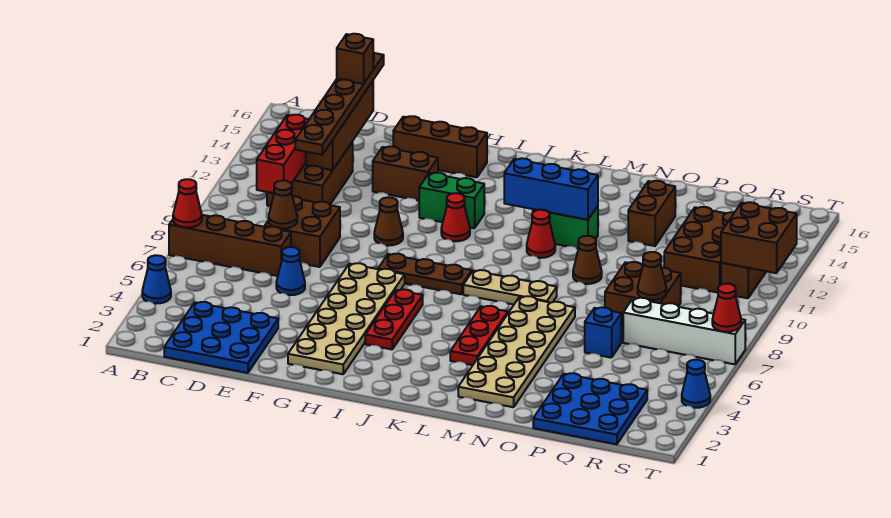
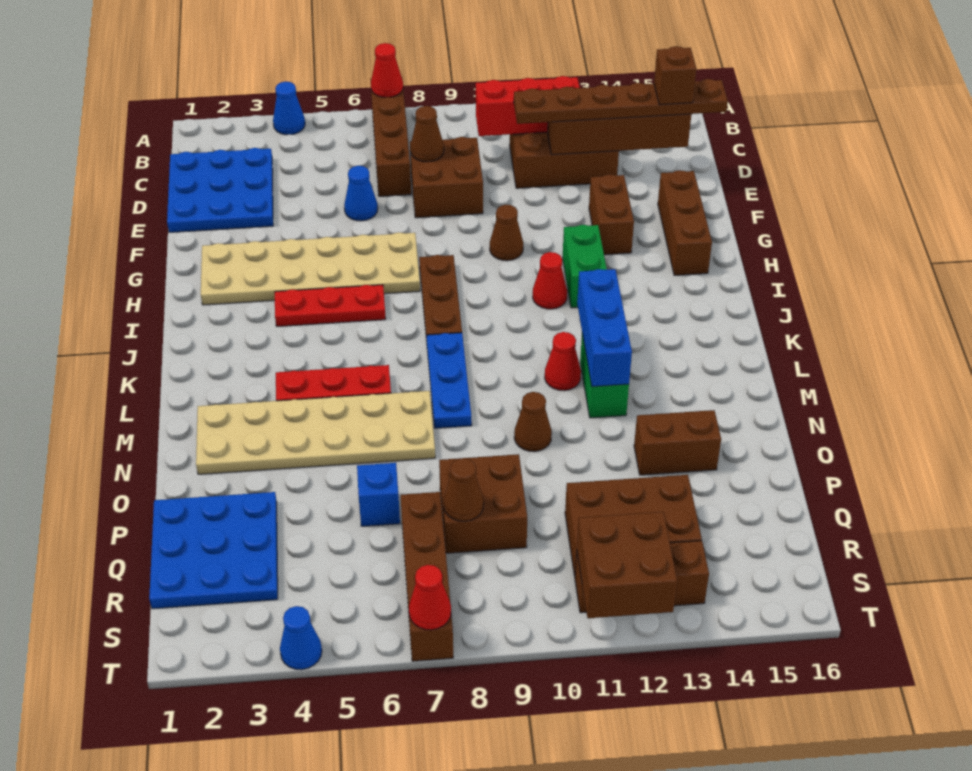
tan plate K8:M8 level 1 -> blue plate K8:M8 level 1
white brick Q7:T7 level 1 -> brown brick Q7:T7 level 1

